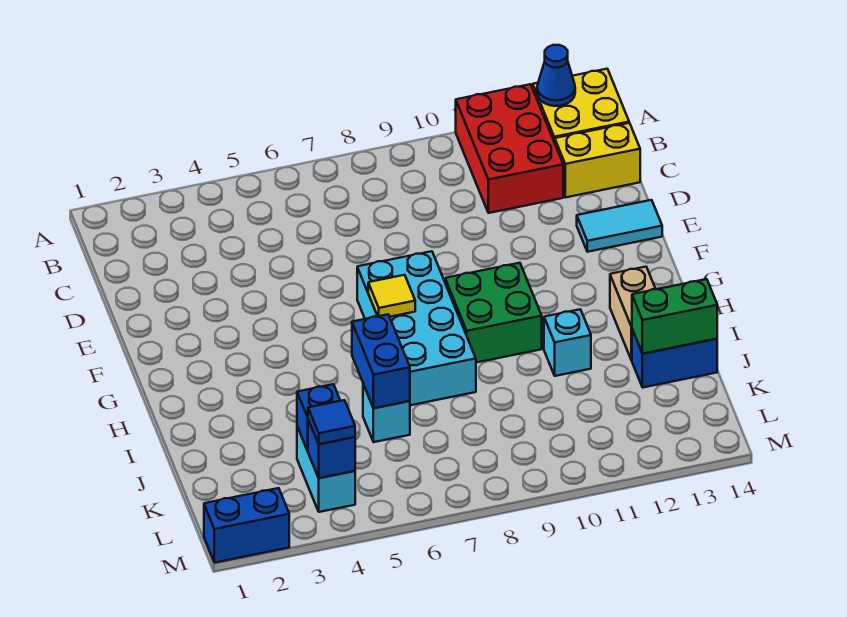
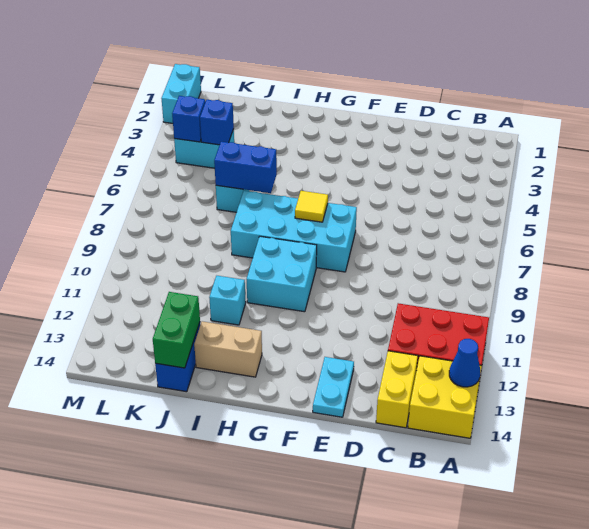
cyan tile E13:E14 level 1 -> cyan plate E13:E14 level 1
green brick G9:H10 level 1 -> cyan brick G9:H10 level 1
blue tile L4 level 3 -> none
blue brick M1:M2 level 1 -> cyan brick M1:M2 level 1

